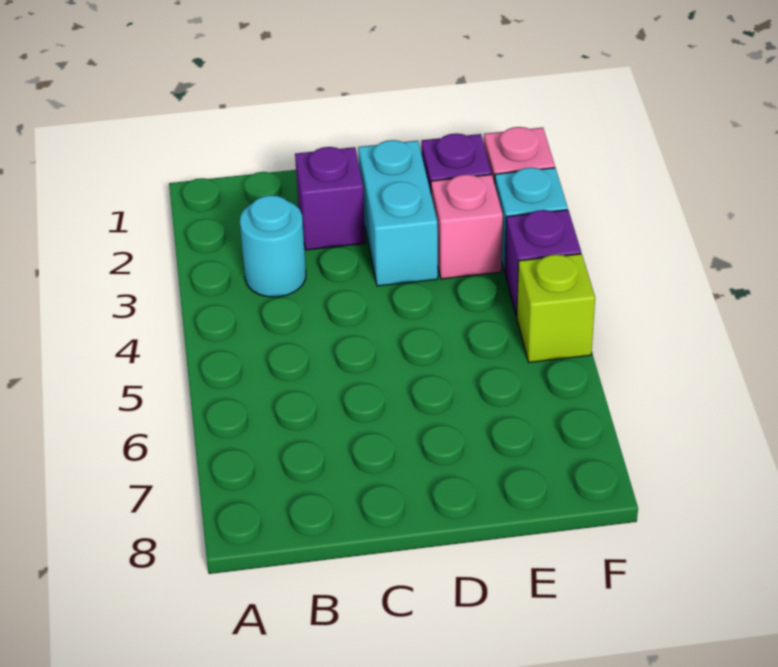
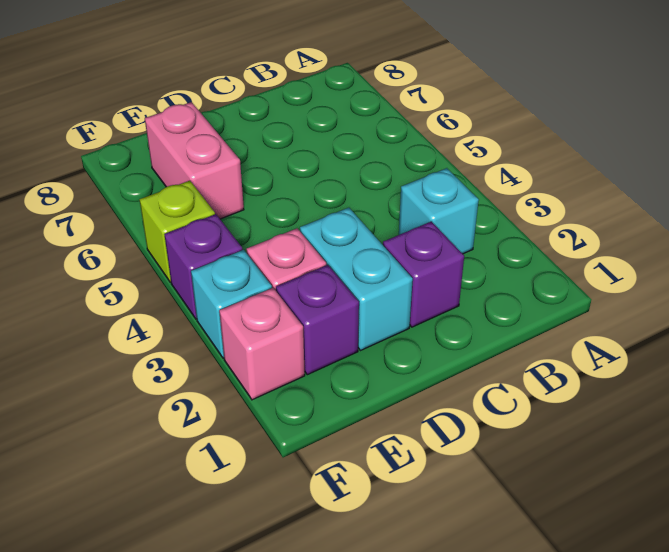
cyan round brick B3 level 1 -> cyan brick B3 level 1
none -> pink brick E6:E7 level 1

